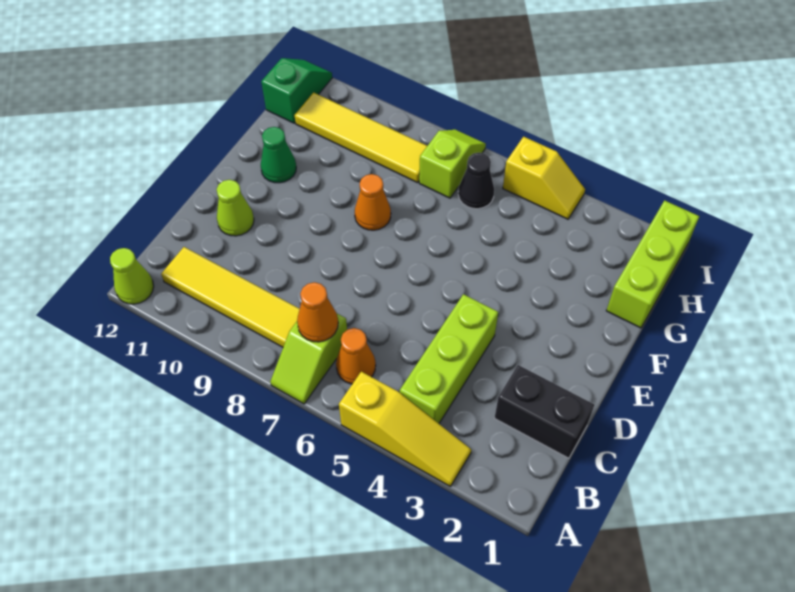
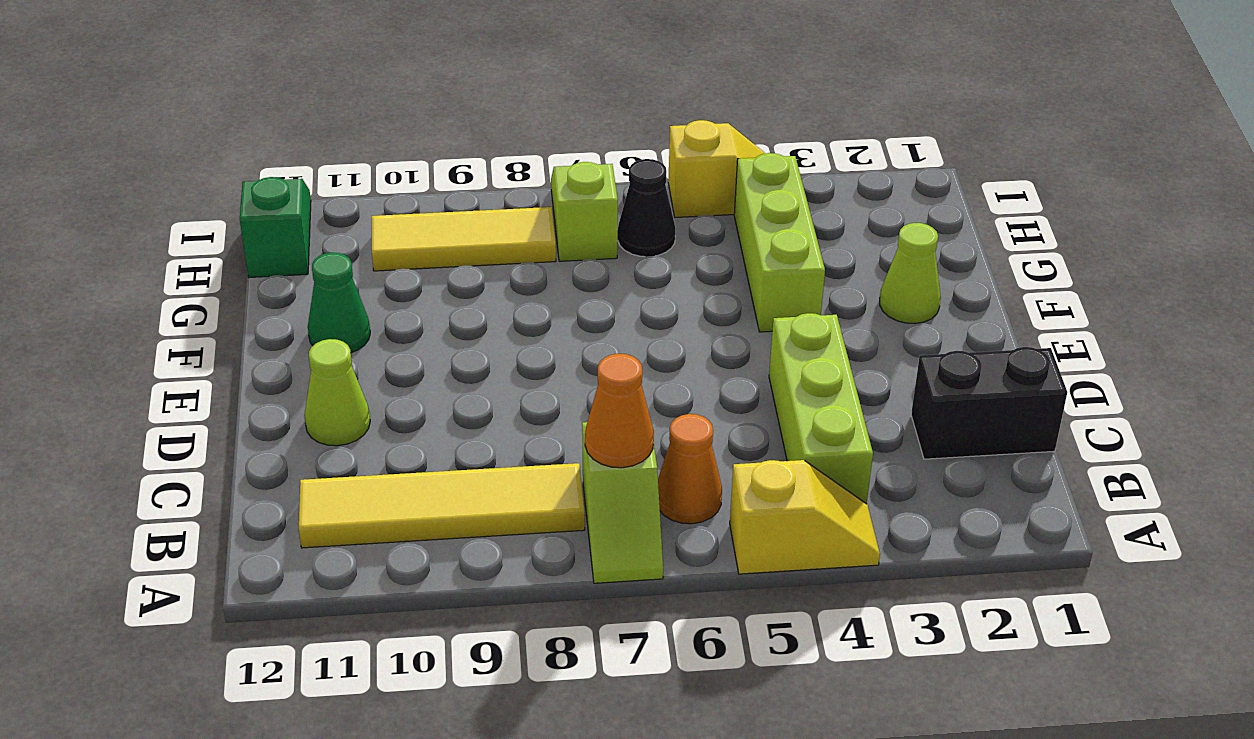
yellow slope A3:A5 level 1 top 5 -> yellow slope A4:A5 level 1 top 5
lime cone A12 level 1 -> lime cone F2 level 1
orange cone F8 level 1 -> none
lime brick G1:I1 level 1 -> lime brick F4:H4 level 1
yellow tile H8:H11 level 1 -> yellow tile H8:H10 level 1

